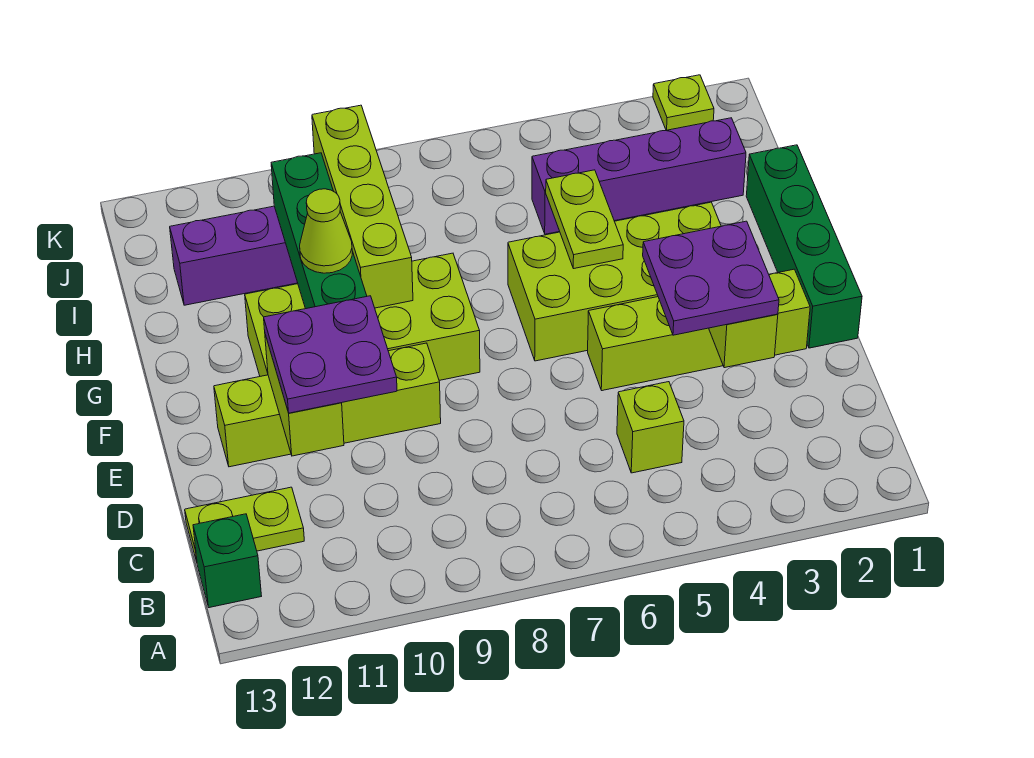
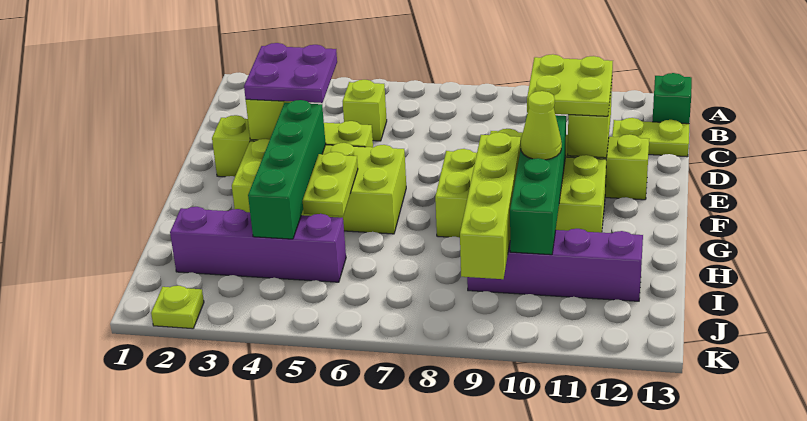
purple plate D10:E11 level 3 -> lime plate D10:E11 level 3
green brick E1:H1 level 1 -> green brick F4:I4 level 2

